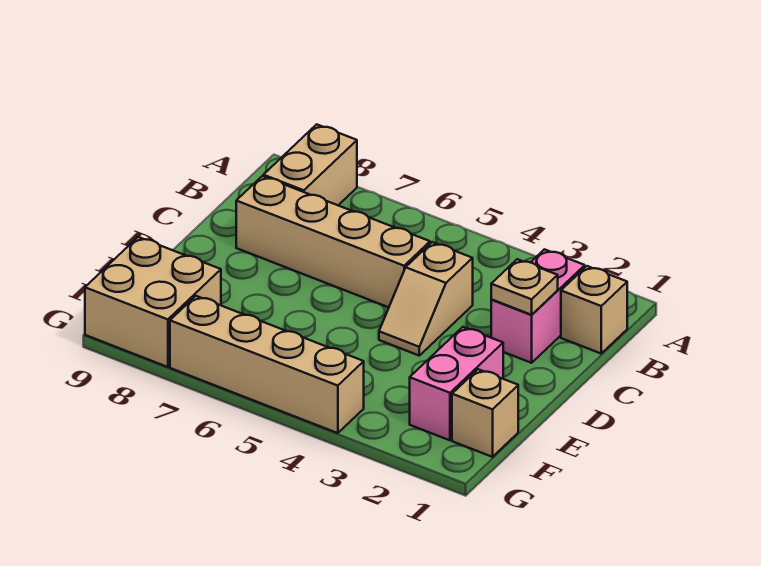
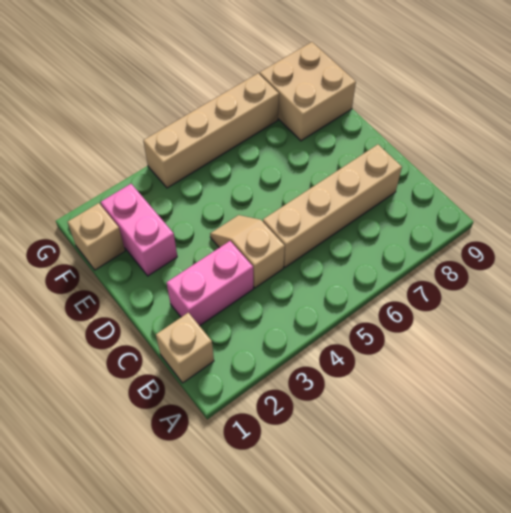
tan brick A8:B8 level 1 -> none
pink brick B2:C2 level 1 -> pink brick C2:C3 level 1
tan plate C2 level 2 -> none

